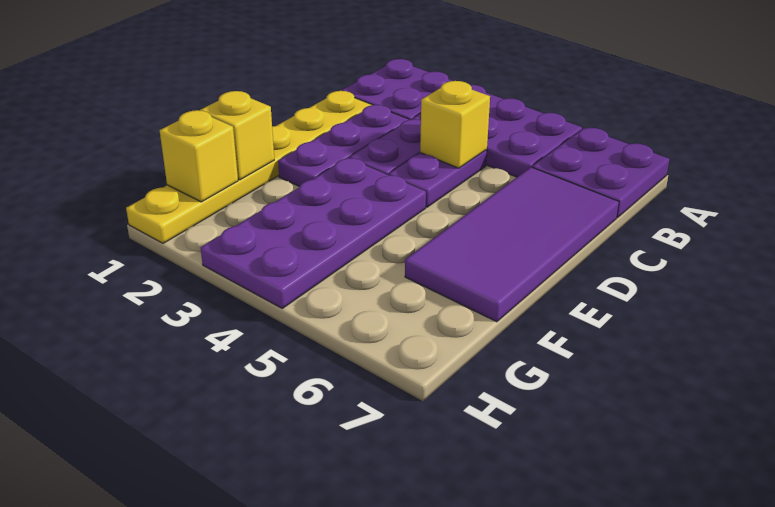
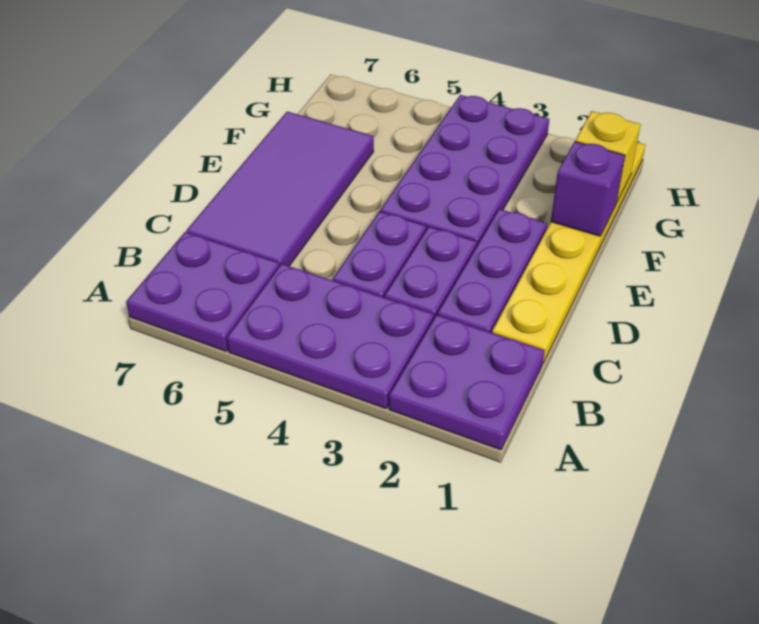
yellow brick C4 level 2 -> none
yellow brick F1 level 2 -> purple brick F1 level 2

